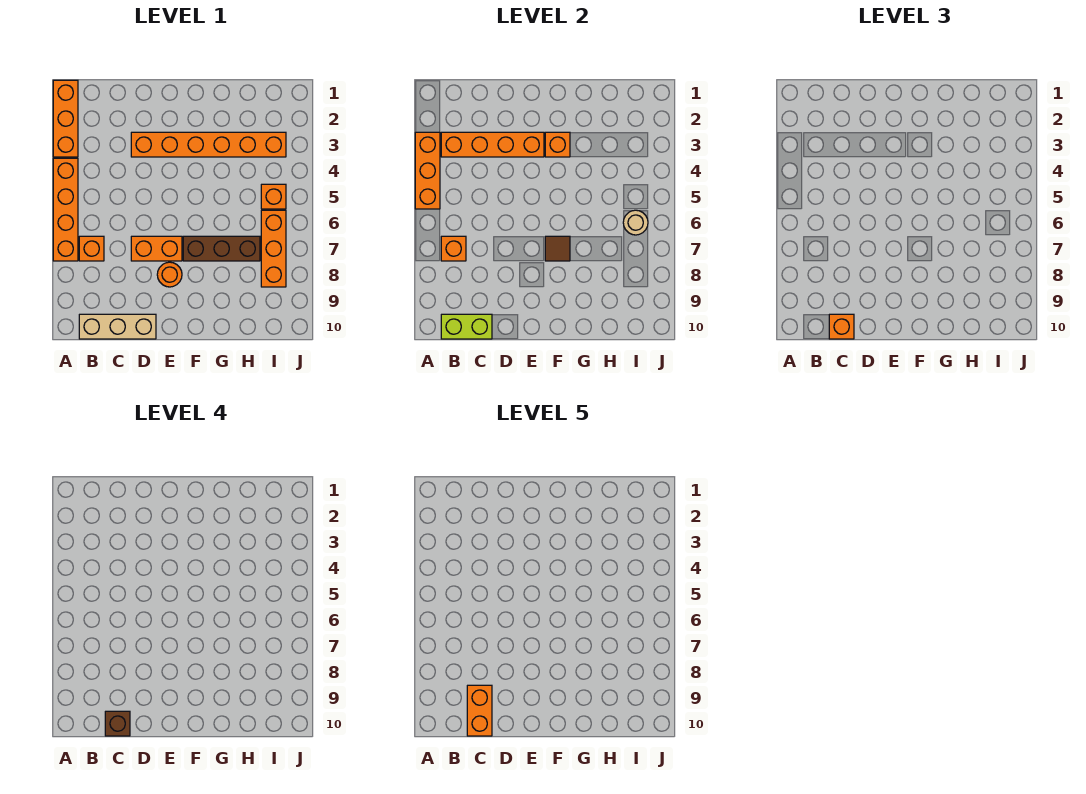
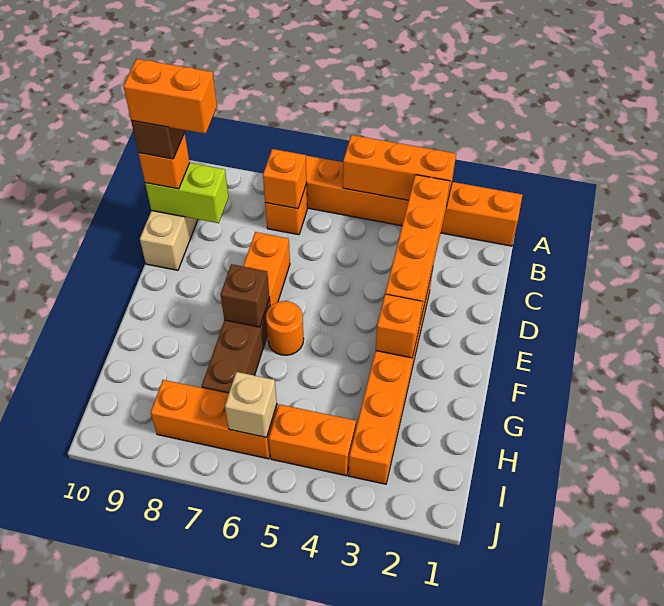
lime brick B10:C10 level 2 -> lime brick C9:C10 level 2
orange round brick E8 level 1 -> orange round brick F6 level 1
brown tile F7 level 2 -> brown brick F7 level 2
orange brick I5 level 1 -> orange brick I4:I5 level 1
tan round brick I6 level 2 -> tan brick I6 level 2

